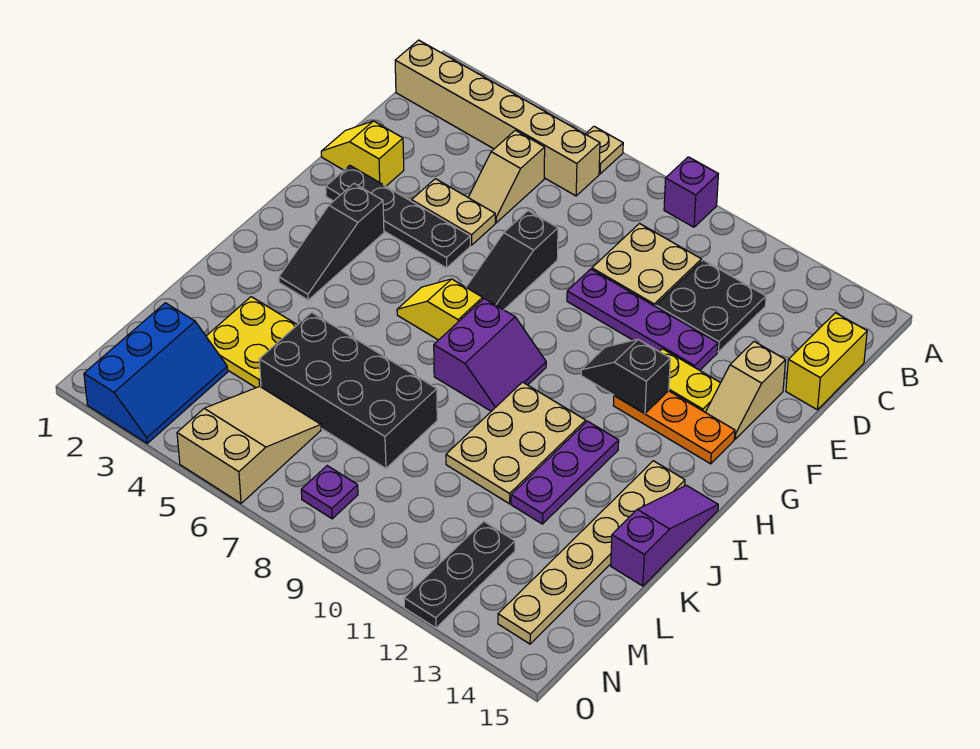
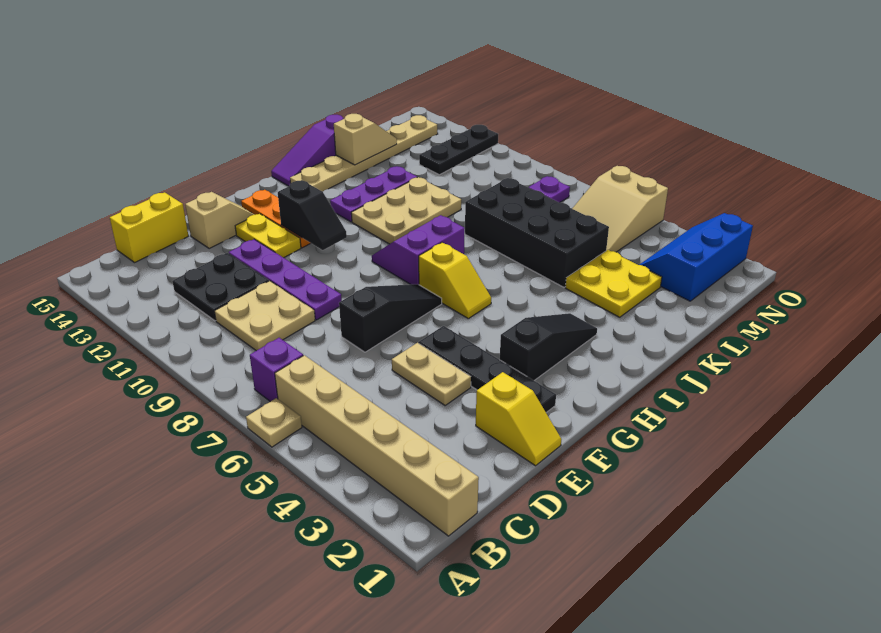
purple brick A9 level 1 -> purple brick B7 level 1
tan slope C5:D5 level 1 top C -> tan slope K14:L14 level 2 top K

